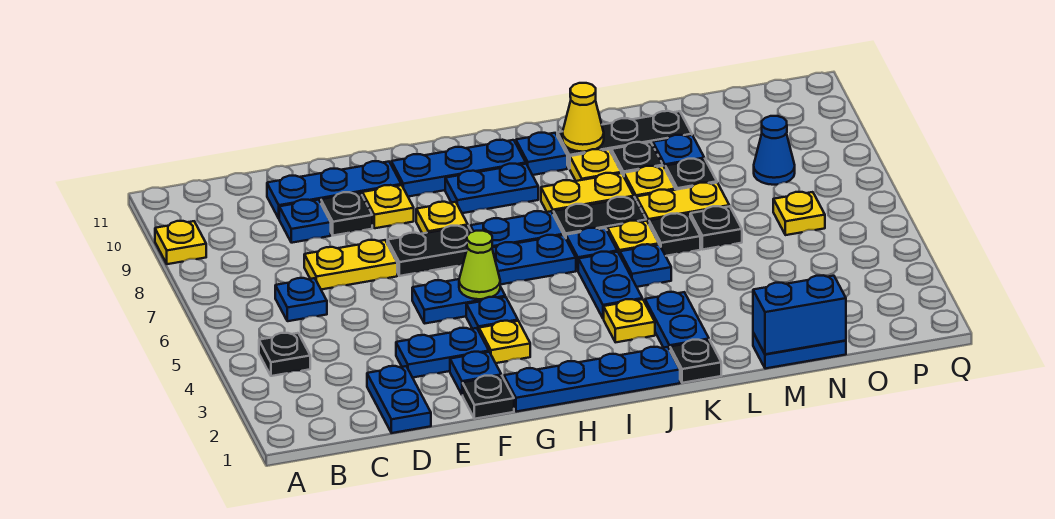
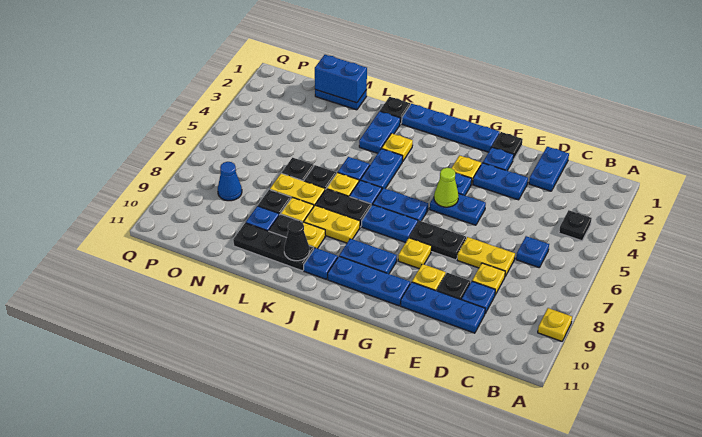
yellow cone K10 level 2 -> black cone K10 level 2
yellow plate O6 level 1 -> yellow plate D8 level 1

